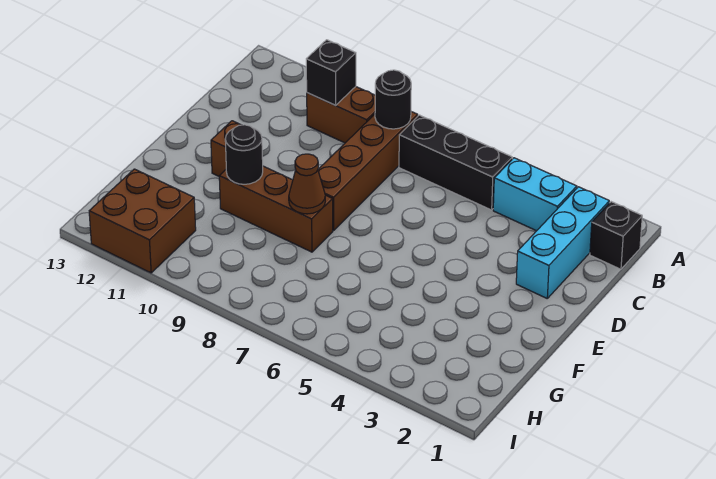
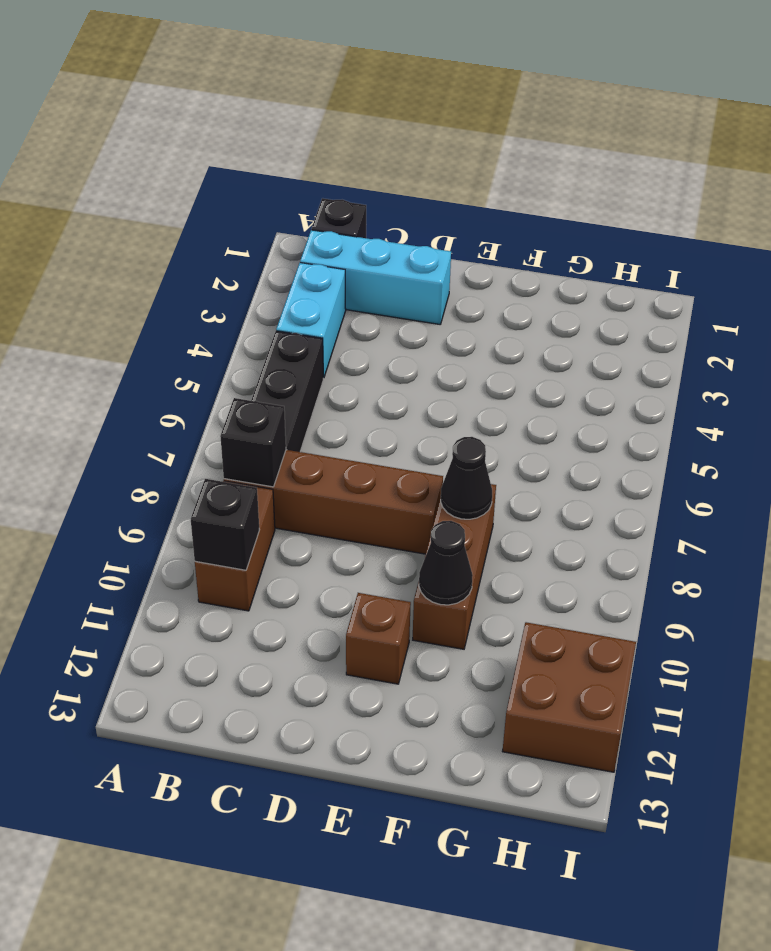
black round brick B8 level 2 -> black brick B8 level 2
brown cone F8 level 2 -> black cone F8 level 2
black round brick F10 level 2 -> black cone F10 level 2

